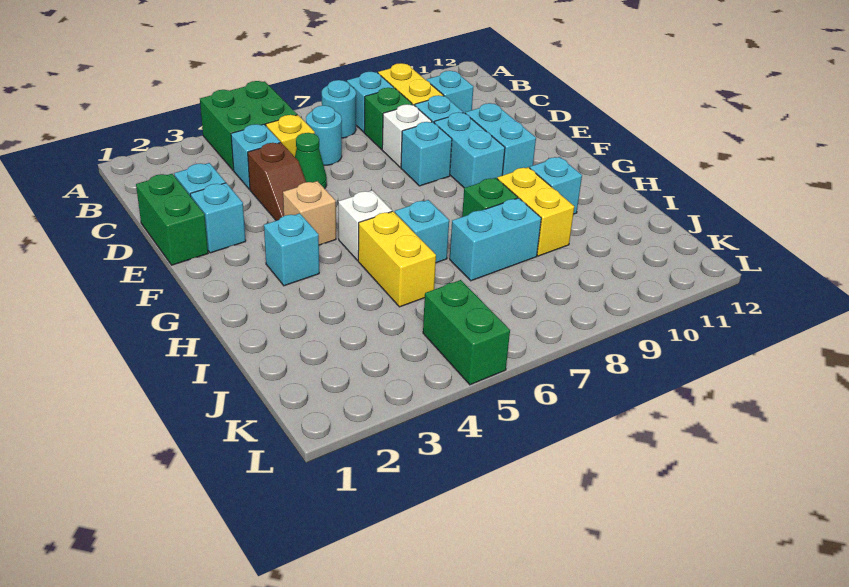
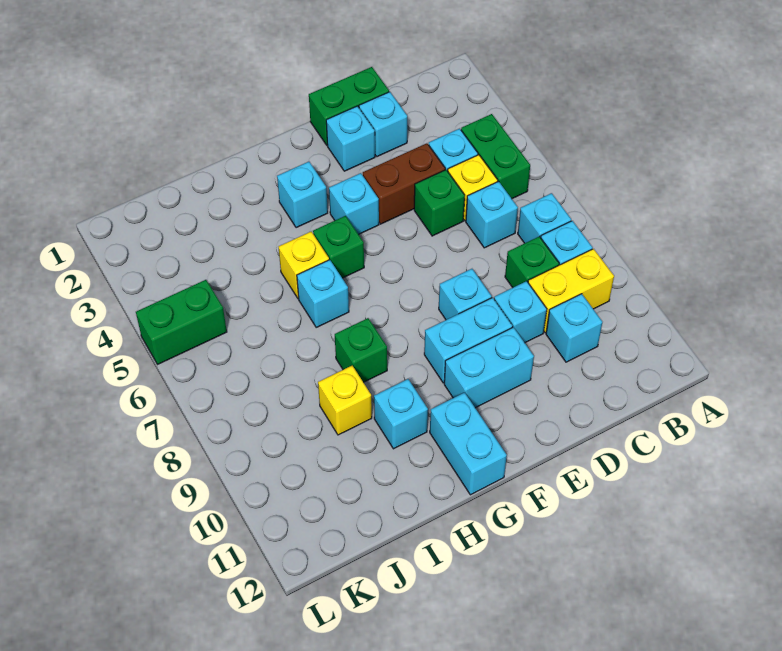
green brick A4:B5 level 1 -> green brick B4:B5 level 1
cyan round brick B7 level 1 -> cyan brick B7 level 1
cyan round brick C6 level 1 -> cyan brick C6 level 1
brown slope D4:E4 level 1 top D -> brown brick D4:E4 level 1
green cone D5 level 1 -> green brick D5 level 1
white brick D8 level 1 -> none
tan brick F4 level 1 -> cyan brick F4 level 1
white brick G5 level 1 -> green brick G5 level 1
yellow brick H5:I5 level 1 -> yellow brick H5 level 1
yellow brick H9:I9 level 1 -> yellow brick I9 level 1
cyan brick I7:I8 level 1 -> cyan brick G11:G12 level 1

